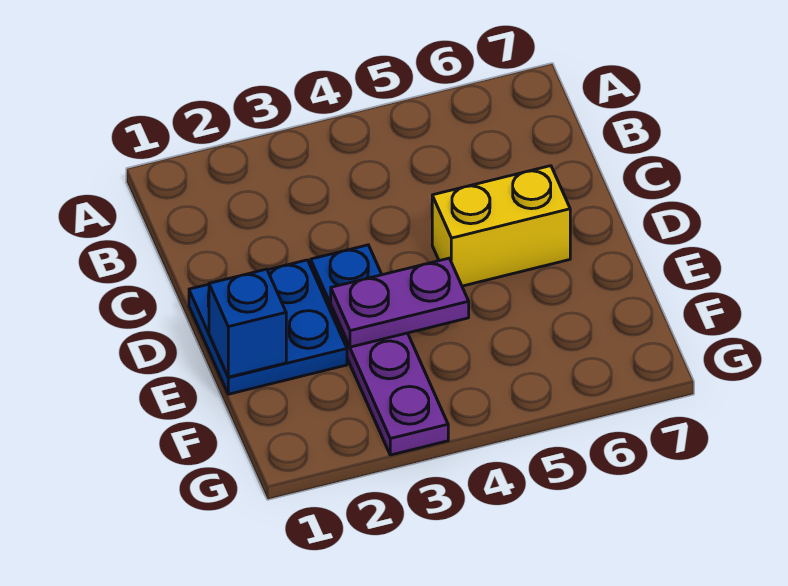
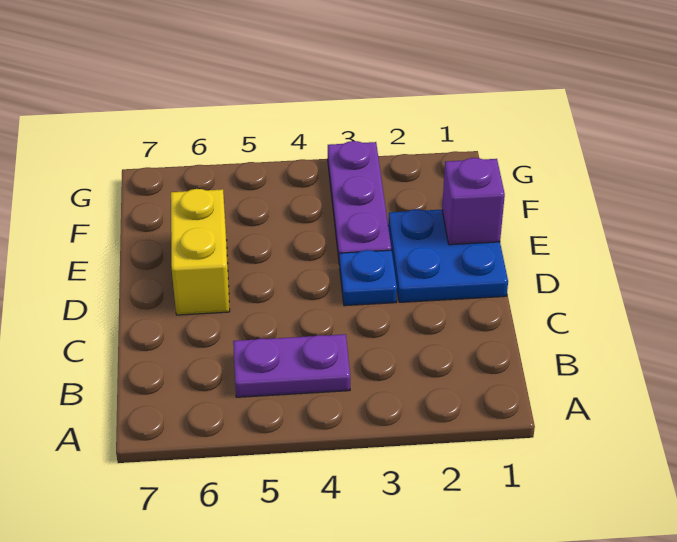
yellow brick D5:D6 level 1 -> yellow brick D6:E6 level 1
blue brick E1 level 2 -> purple brick E1 level 2
purple plate E3:E4 level 2 -> purple plate B4:B5 level 1

